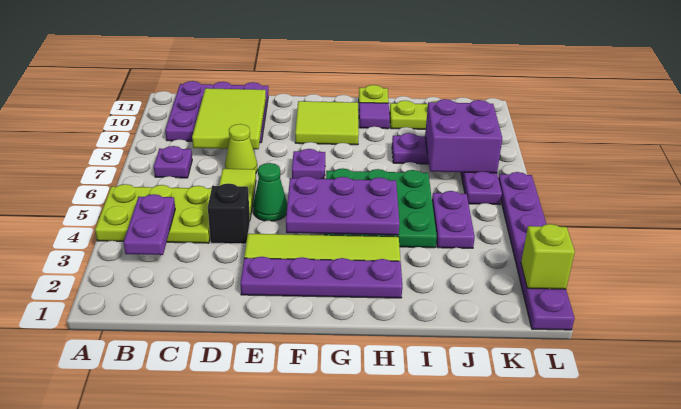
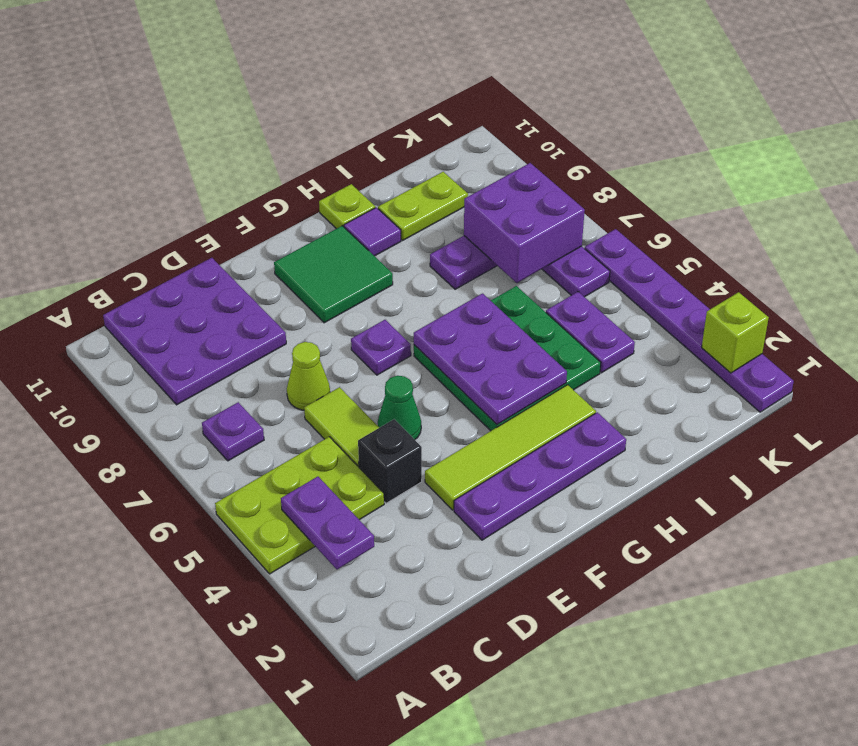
lime tile C8:D10 level 2 -> none
purple plate F4:H5 level 2 -> purple plate G4:H6 level 2
lime tile F9:G10 level 1 -> green tile F9:G10 level 1

